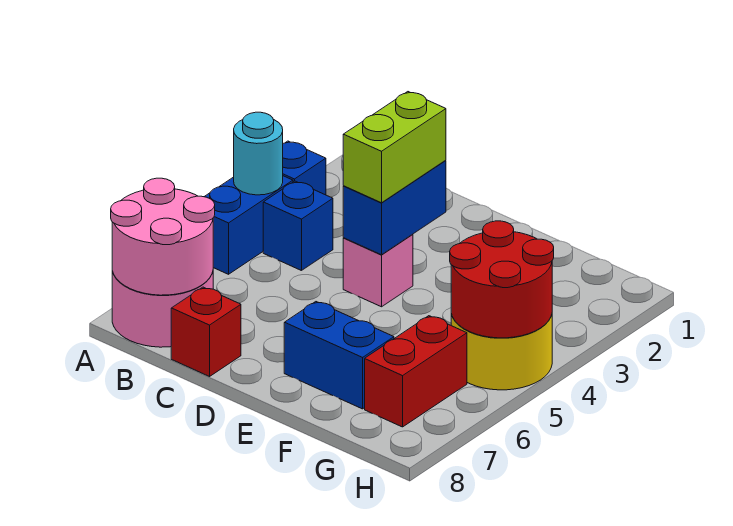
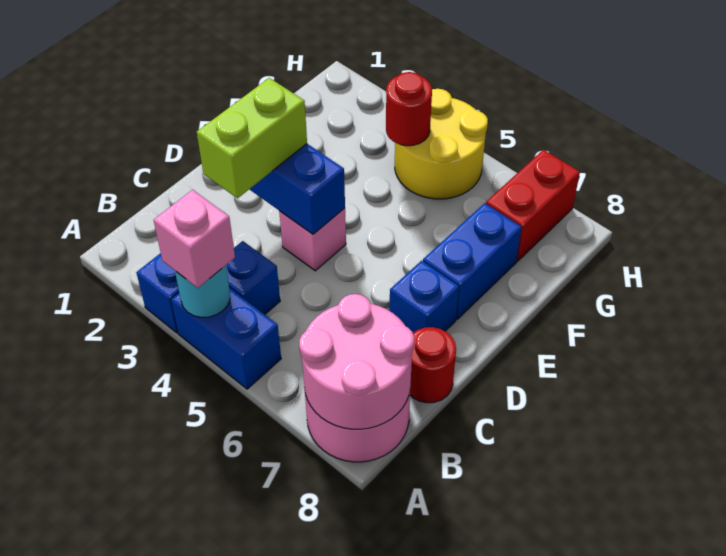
none -> pink brick A4 level 3
red brick C8 level 1 -> red round brick C8 level 1
lime brick D3:D4 level 3 -> lime brick C3:D3 level 3
none -> blue brick D7 level 1
red round brick G4:H5 level 2 -> red round brick G4 level 2
red brick G6:G7 level 1 -> red brick G7:H7 level 1

